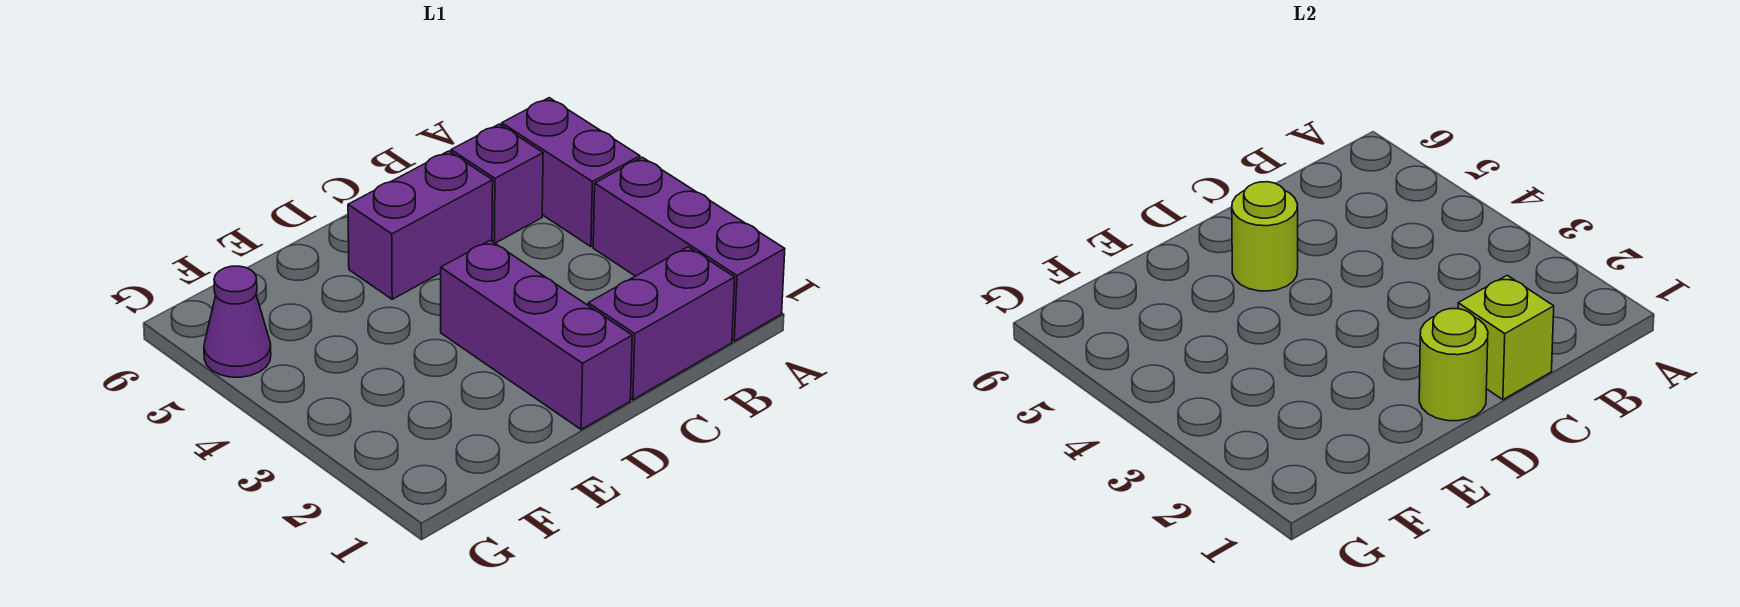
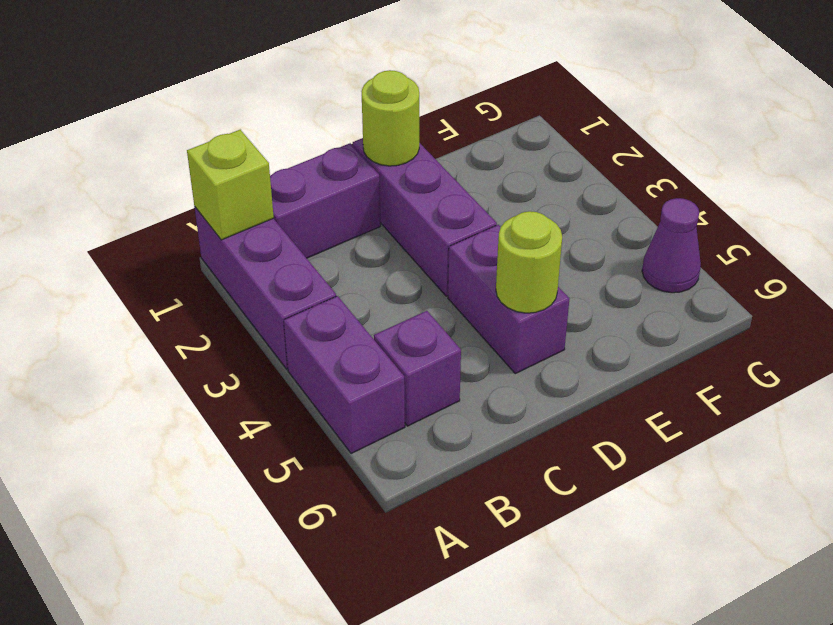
lime brick C1 level 2 -> lime brick A1 level 2
purple brick C5:D5 level 1 -> purple brick D4:D5 level 1

